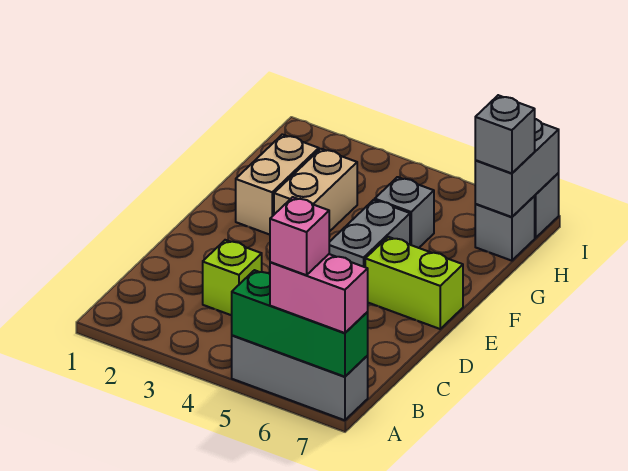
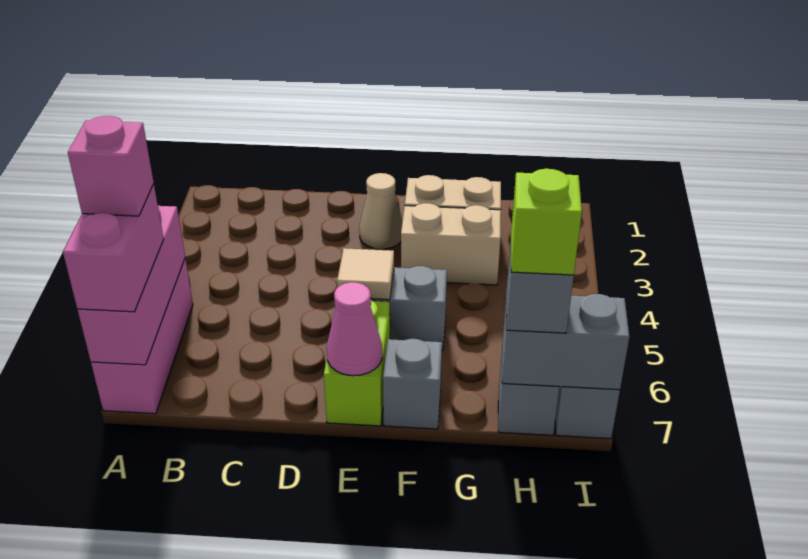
grey brick A5:A7 level 1 -> pink brick A5:A7 level 1
green brick A5:A7 level 2 -> pink brick A5:A7 level 2
lime brick C3 level 1 -> lime brick H7 level 4
none -> tan cone E2 level 1
none -> tan tile E5 level 2
none -> pink cone E7 level 2
grey brick G5 level 1 -> grey brick F7 level 1

